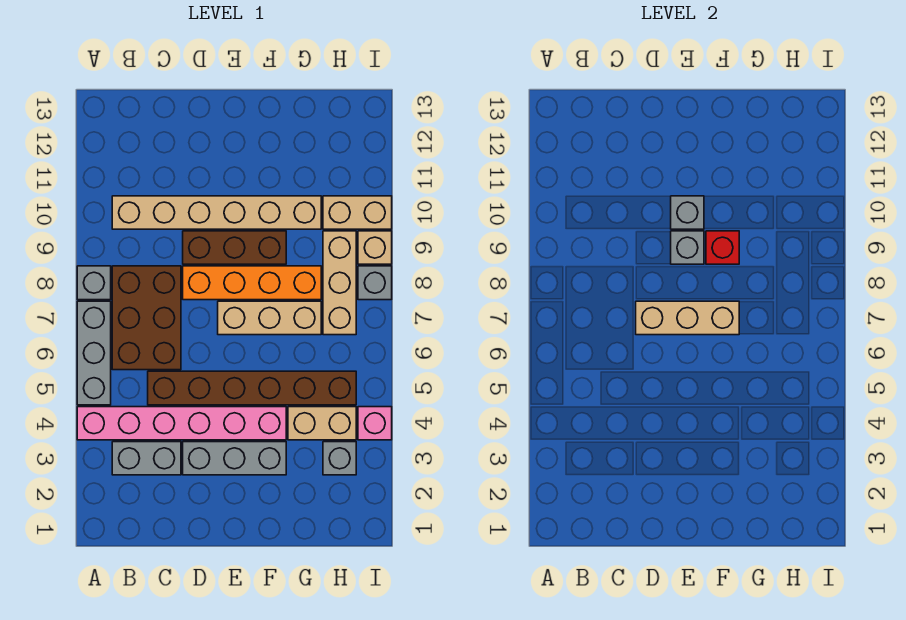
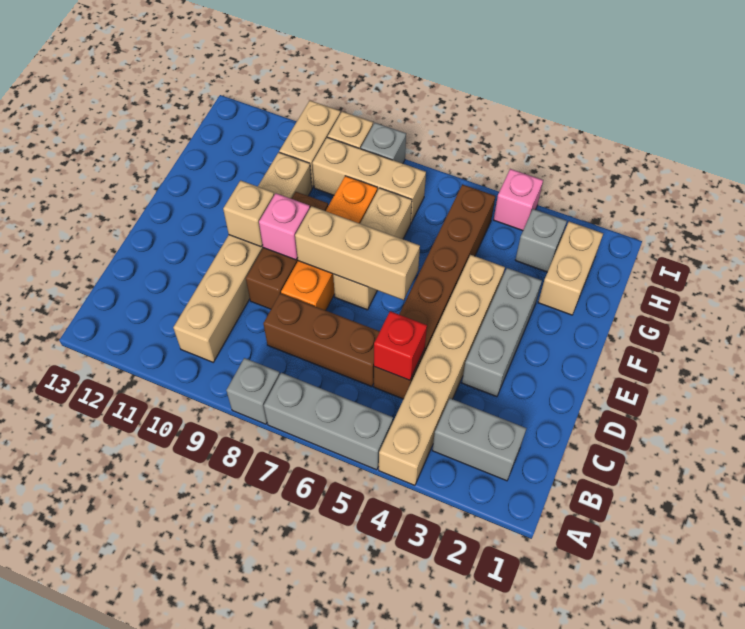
pink brick A4:F4 level 1 -> tan brick A4:F4 level 1
grey brick B3:C3 level 1 -> grey brick B2:B3 level 1
brown brick B6:C8 level 1 -> brown brick C6:C8 level 1
tan brick D7:F7 level 2 -> tan brick E6:E8 level 2
grey brick E9 level 2 -> pink brick E9 level 2
grey brick E10 level 2 -> tan brick E10 level 2
red brick F9 level 2 -> red brick C5 level 2
tan brick G4:H4 level 1 -> tan brick G2:H2 level 1

